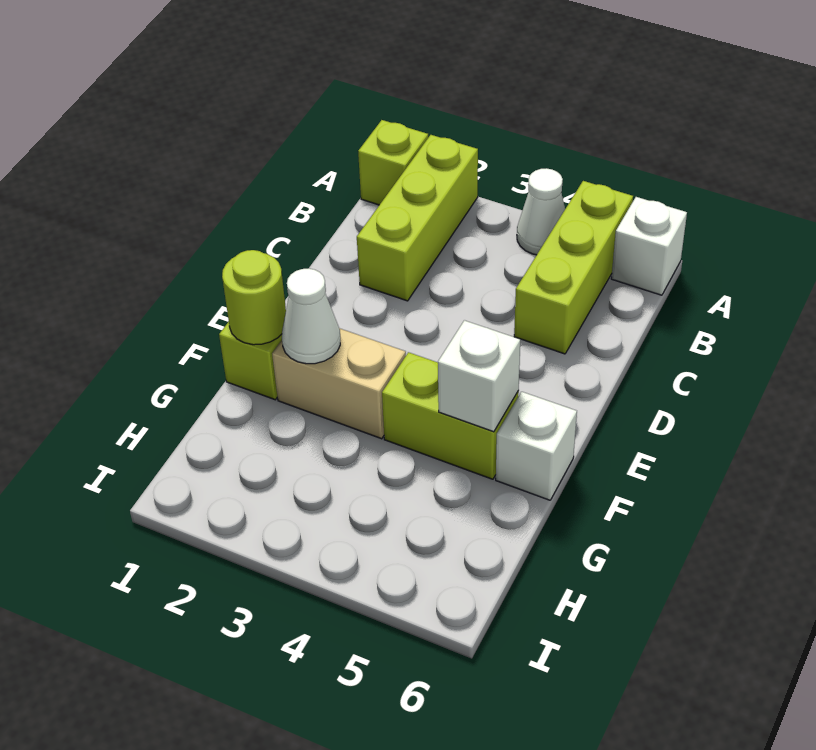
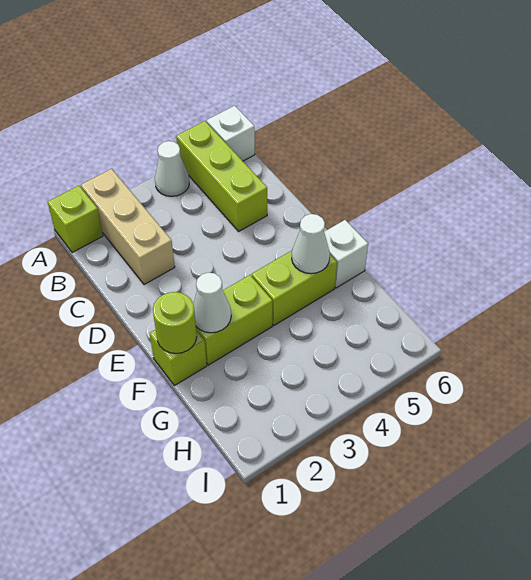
lime brick A2:C2 level 1 -> tan brick A2:C2 level 1
tan brick F2:F3 level 1 -> lime brick F2:F3 level 1
white brick F5 level 2 -> white cone F5 level 2

